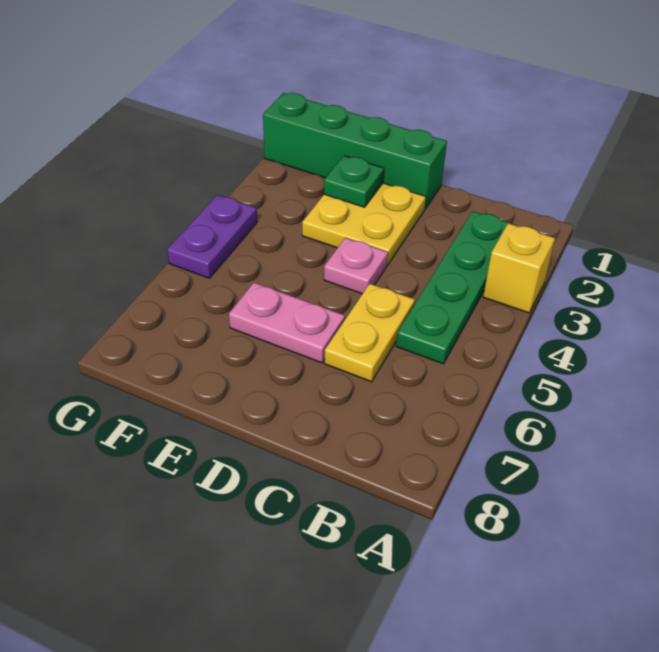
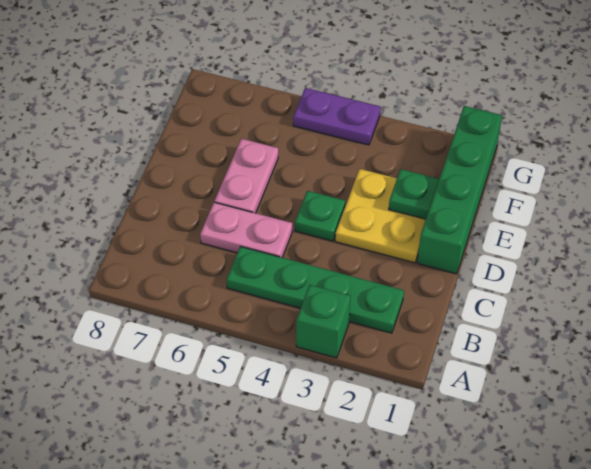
yellow brick A3 level 1 -> green brick A3 level 1
yellow plate C5:C6 level 1 -> pink plate C5:C6 level 1
pink plate D4 level 1 -> green plate D4 level 1

